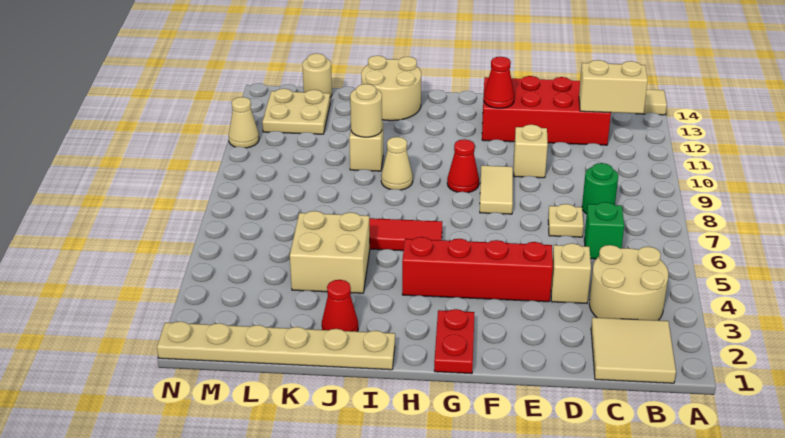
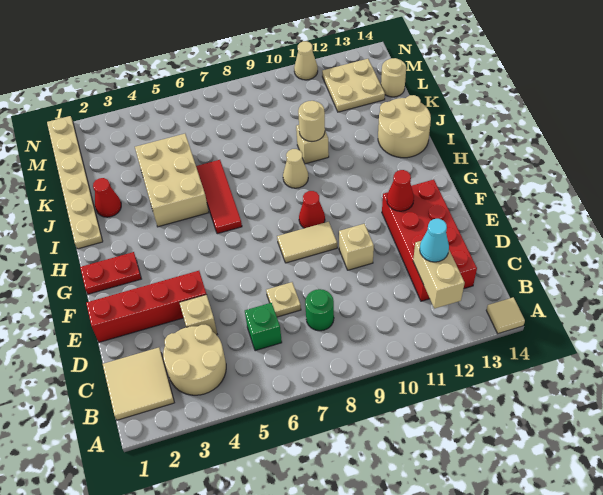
none -> cyan cone C12 level 3
red brick E4:H4 level 1 -> red brick E1:E4 level 1
tan brick J4:K5 level 1 -> tan brick I4:K5 level 1

